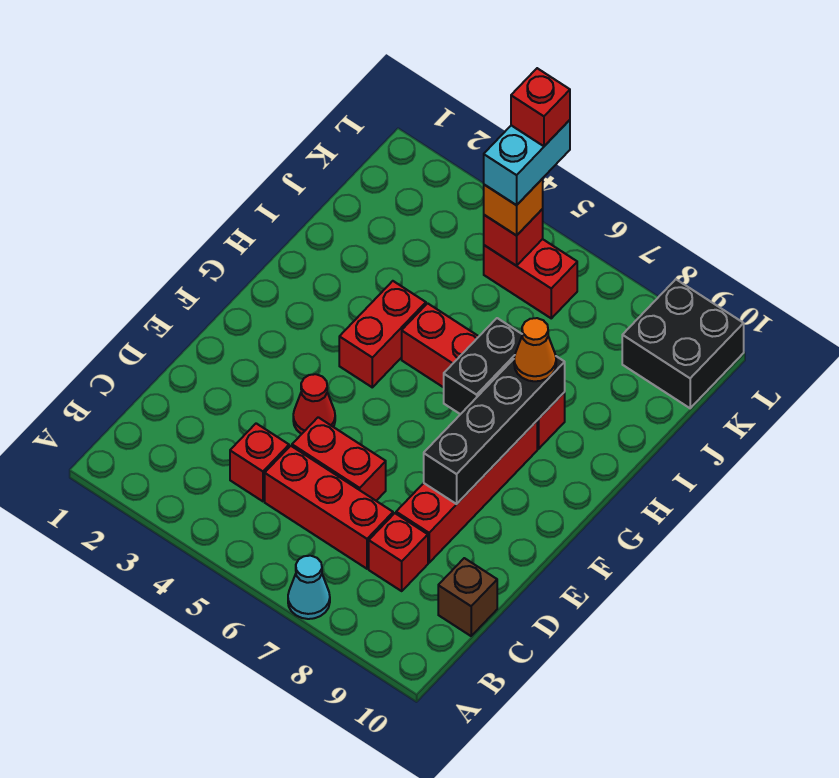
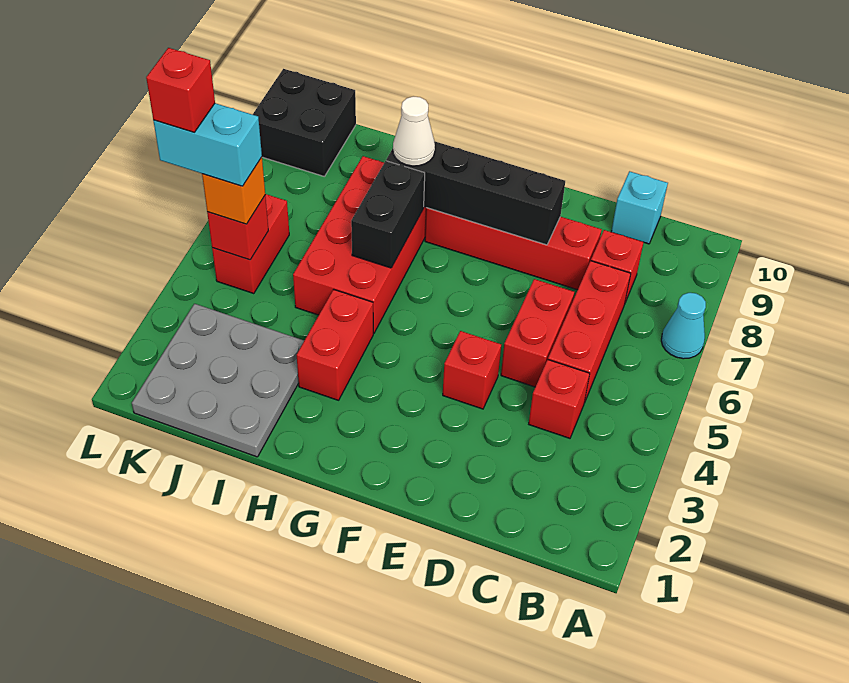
brown brick C10 level 1 -> cyan brick C10 level 1
red cone E4 level 1 -> red brick E4 level 1
red brick G4:H4 level 1 -> red brick H3:H4 level 1
black brick G7:H7 level 2 -> black brick H6:H7 level 2
red brick H5:H8 level 1 -> red brick H5:I8 level 1
orange cone H8 level 3 -> white cone H8 level 3
none -> grey plate I1:K3 level 1

